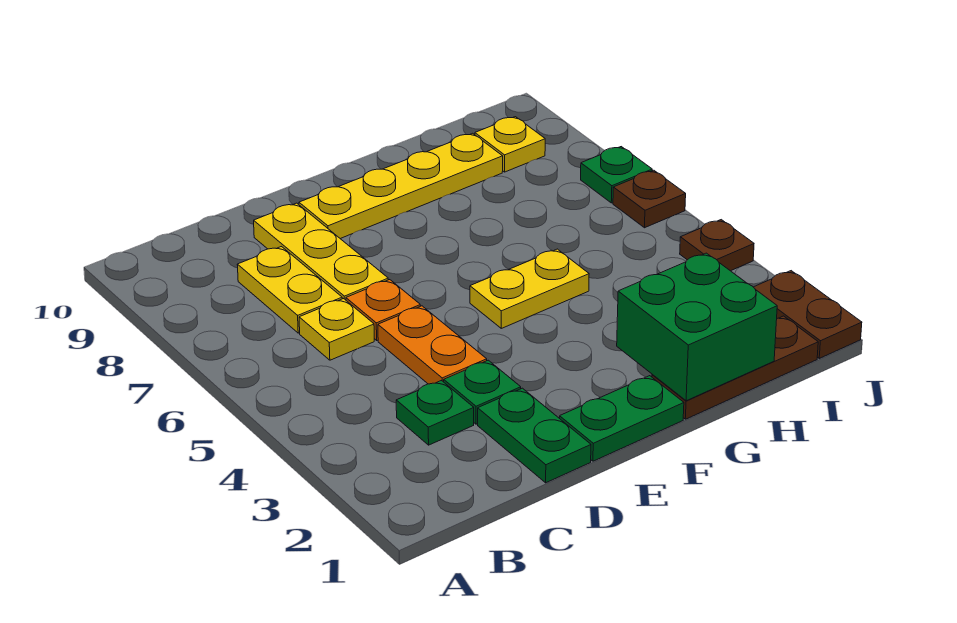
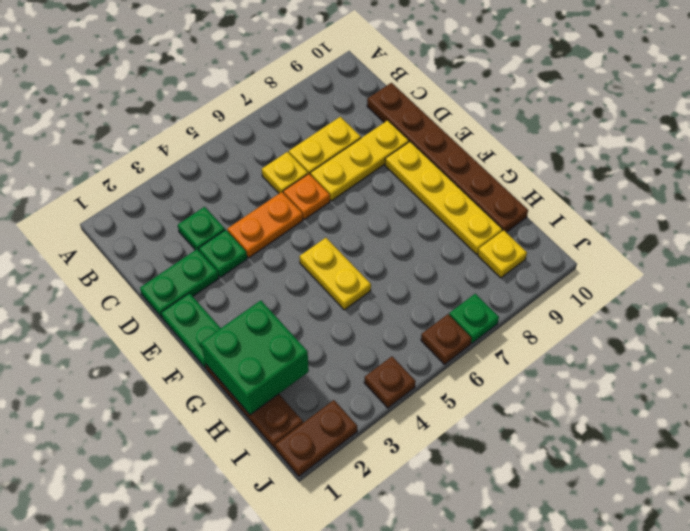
none -> brown plate C10:H10 level 1

